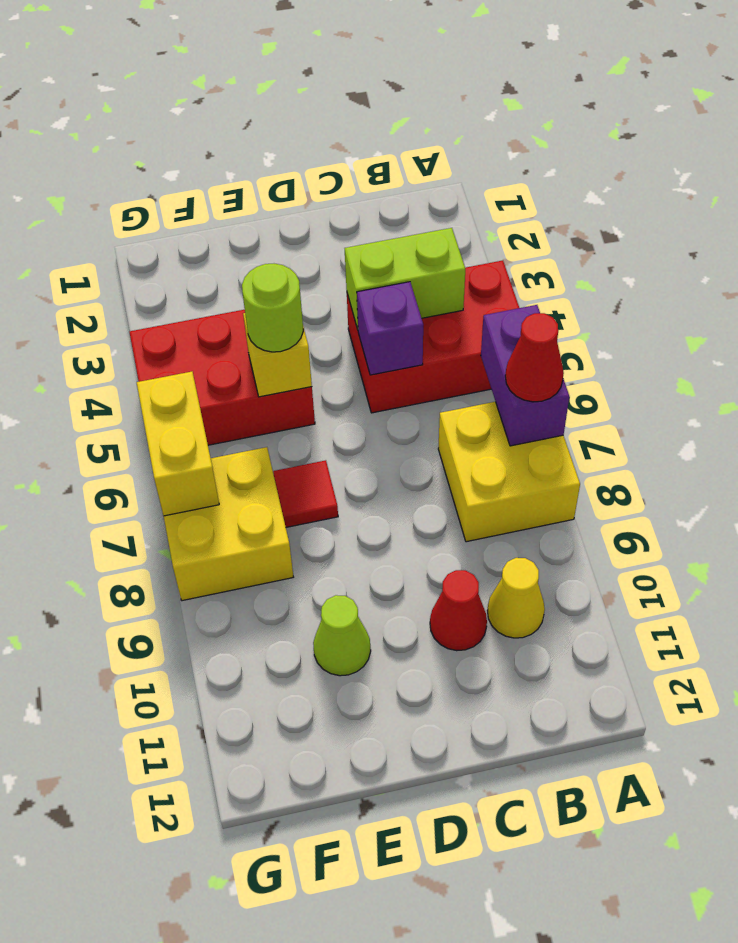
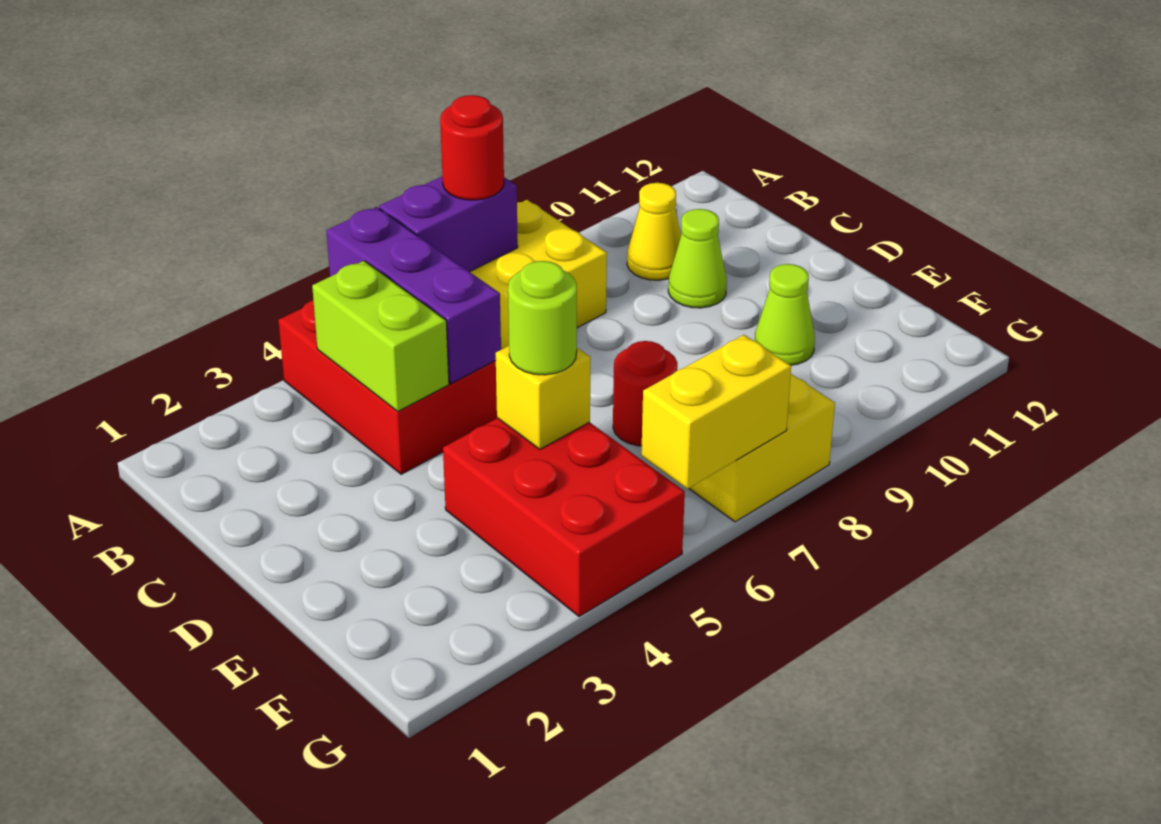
red cone A7 level 3 -> red round brick A7 level 3
purple brick C5 level 2 -> purple brick A5:C5 level 2
red cone C10 level 1 -> lime cone C10 level 1
red tile E7 level 1 -> red round brick E7 level 1

